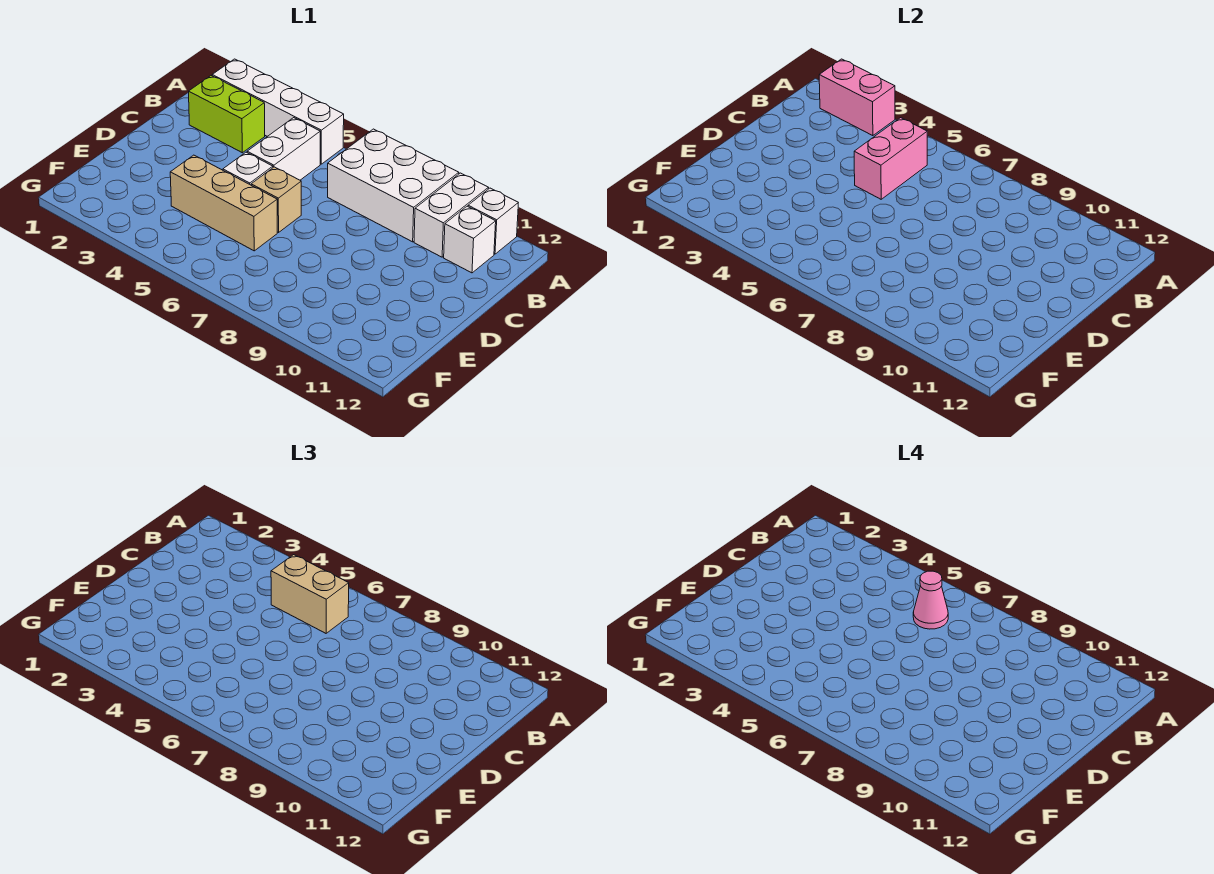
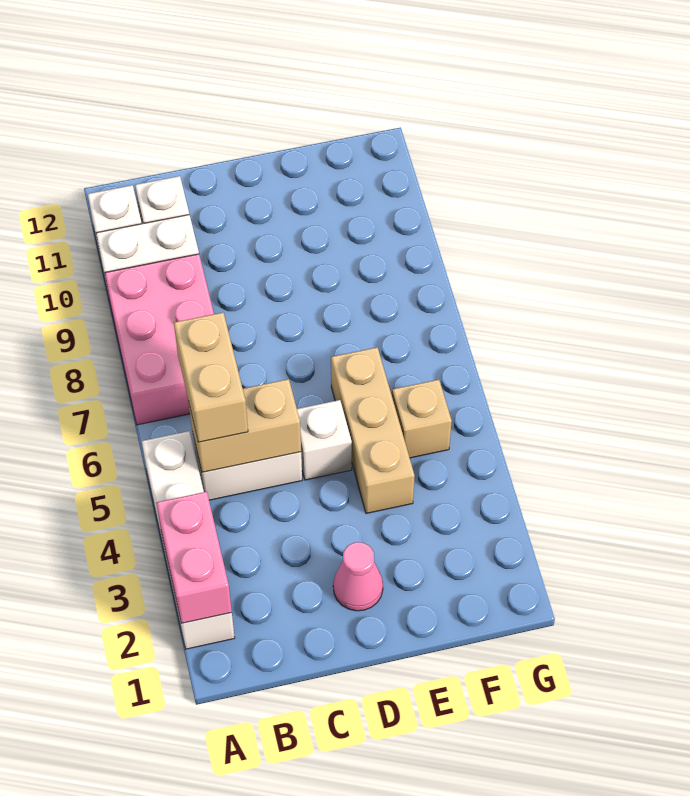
white brick A7:B9 level 1 -> pink brick A7:B9 level 1
lime brick B2:B3 level 1 -> none
pink brick B5:C5 level 2 -> tan brick B5:C5 level 2
pink cone B6 level 4 -> pink cone D2 level 1
tan brick D6 level 1 -> tan brick F5 level 1

